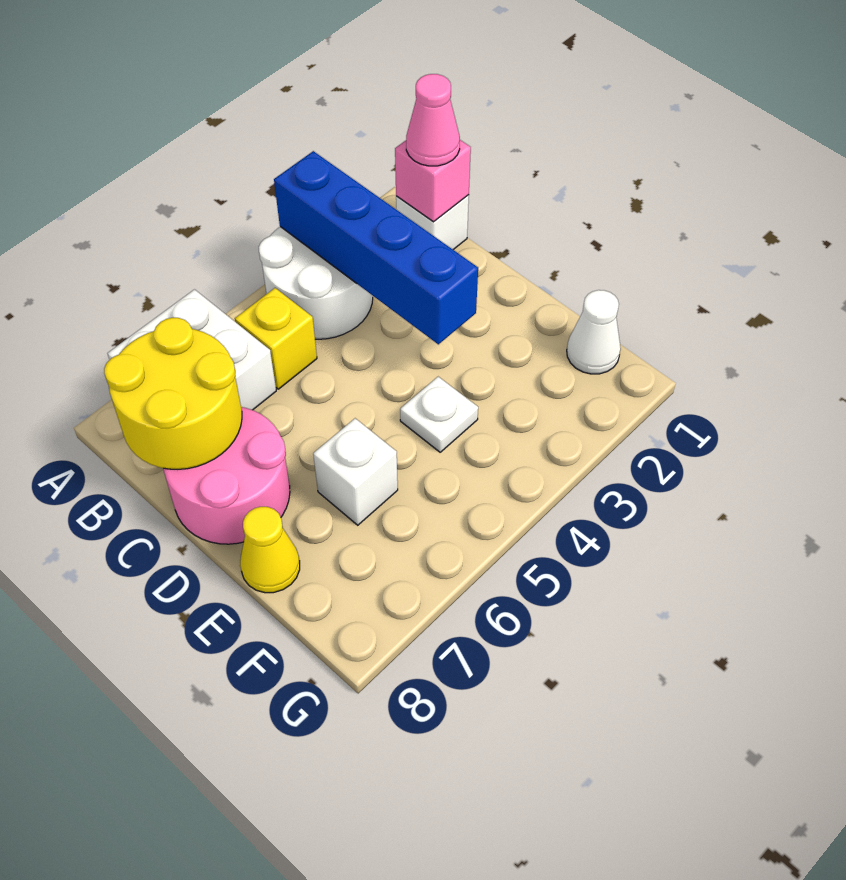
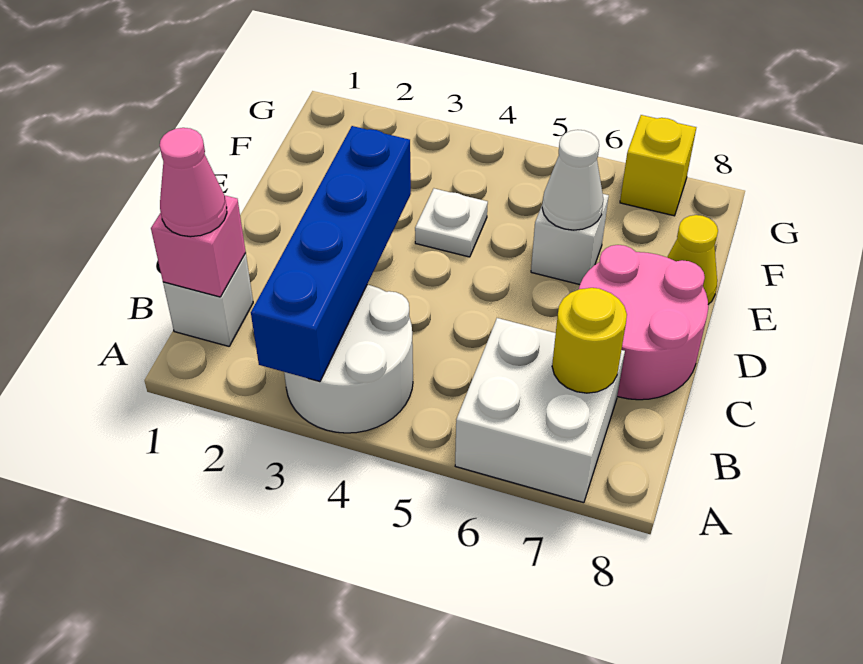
yellow brick B5 level 1 -> yellow brick G7 level 1
yellow round brick B7:C8 level 2 -> yellow round brick B7 level 2
white cone F1 level 1 -> white cone E6 level 2

